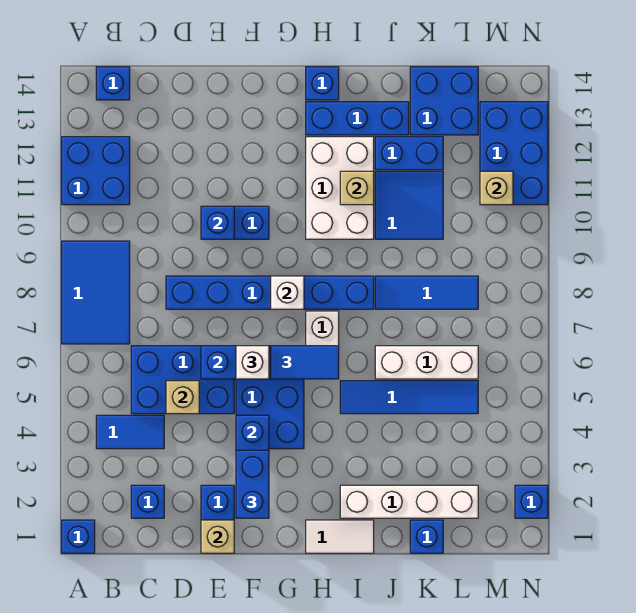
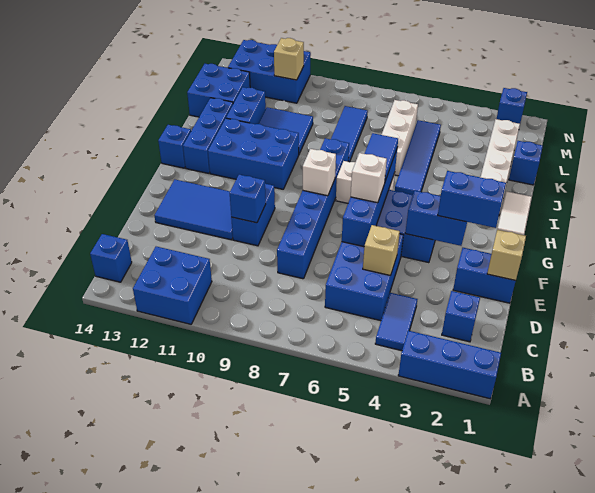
blue brick A1 level 1 -> blue brick A1:A3 level 1
blue tile A7:B9 level 1 -> blue tile E11:F13 level 1
white brick H10:I12 level 1 -> blue brick H10:I12 level 1
tan brick I11 level 2 -> none

